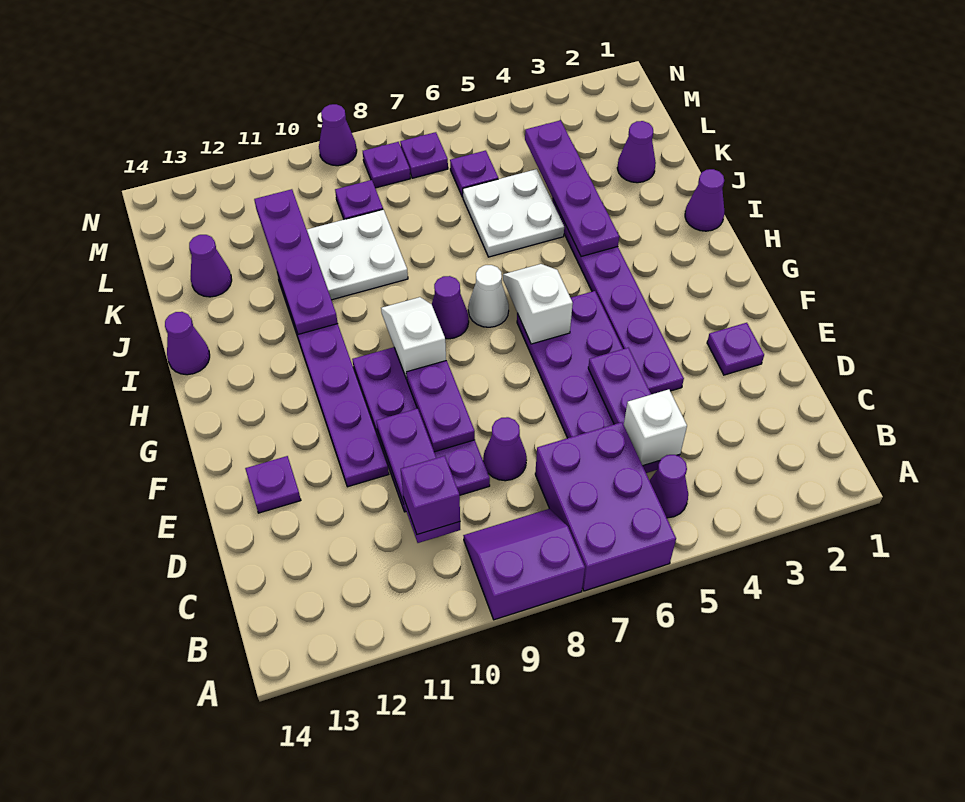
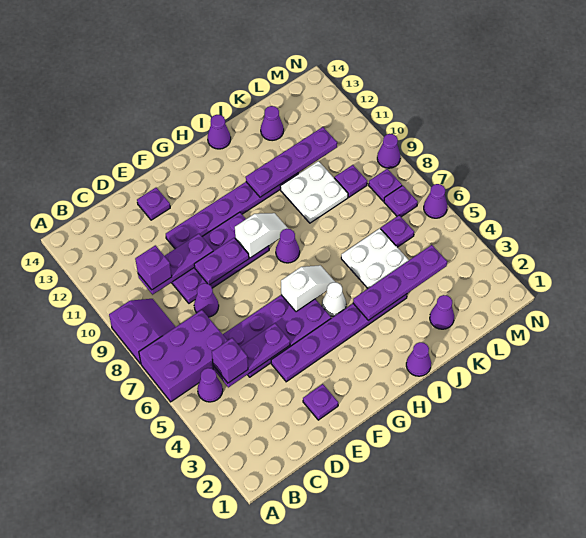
white brick C5 level 3 -> purple brick C5 level 3
white cone H7 level 1 -> white cone H5 level 1
none -> purple cone N6 level 1

